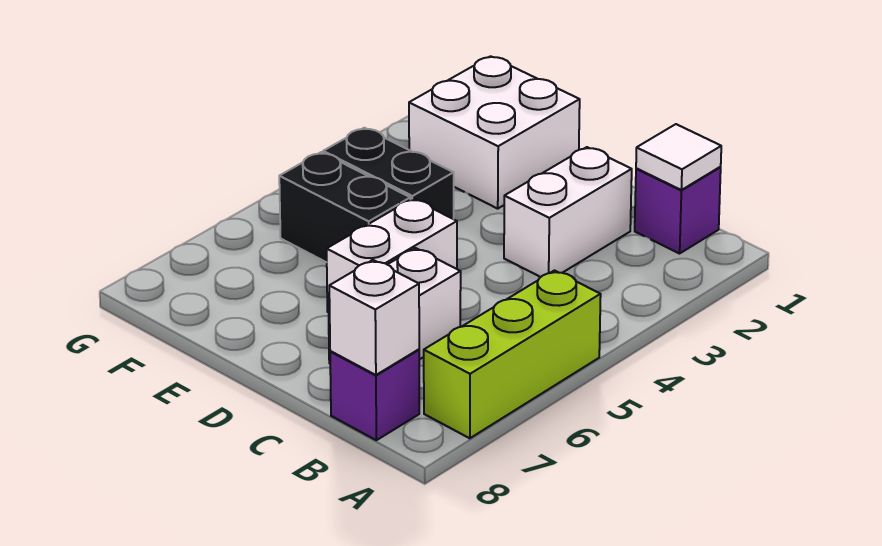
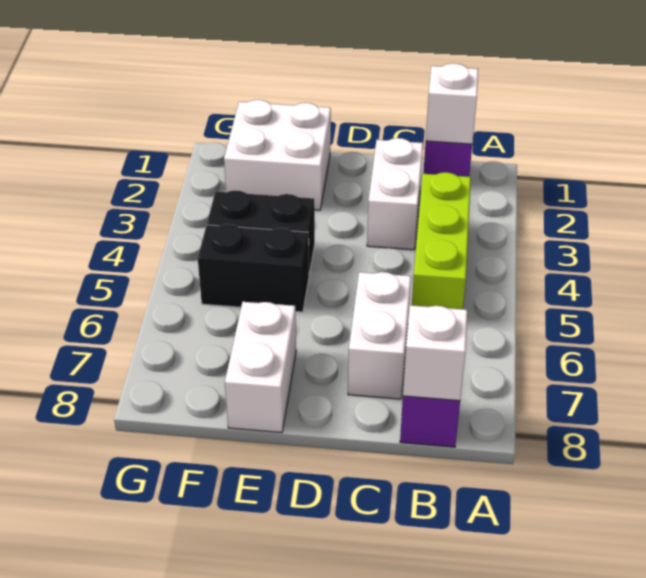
lime brick A5:A7 level 1 -> lime brick B3:B5 level 1
white tile B1 level 2 -> white brick B1 level 2
white brick D5:D6 level 1 -> white brick E7:E8 level 1

